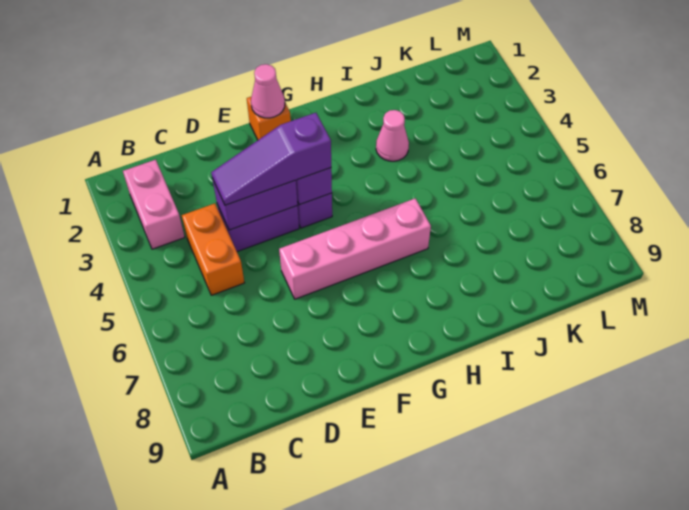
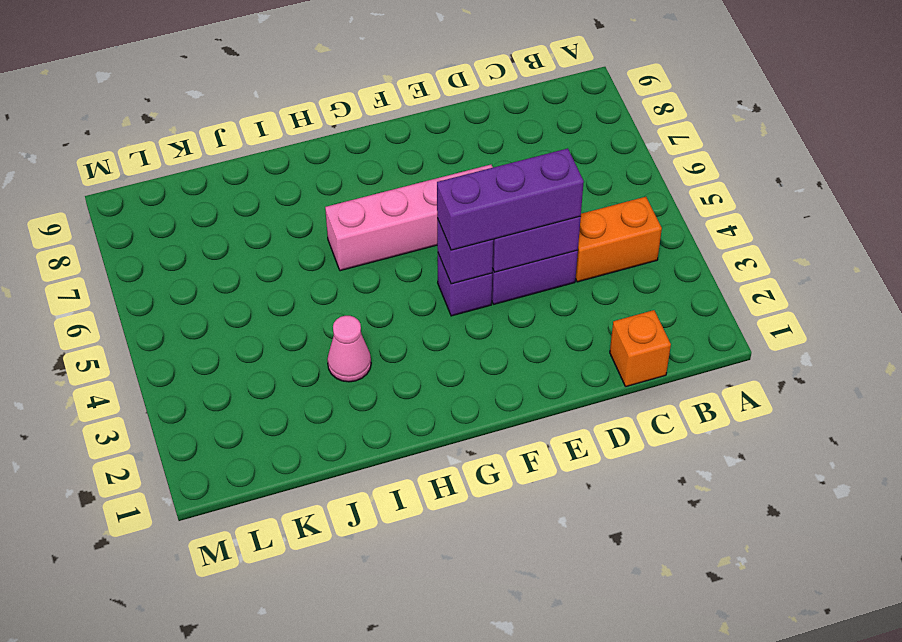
pink brick B2:B3 level 1 -> none
orange brick C4:C5 level 1 -> orange brick B4:C4 level 1
purple slope D4:F4 level 3 top F -> purple brick D4:F4 level 3
orange brick F1 level 1 -> orange brick C1 level 1
pink cone F1 level 2 -> none

